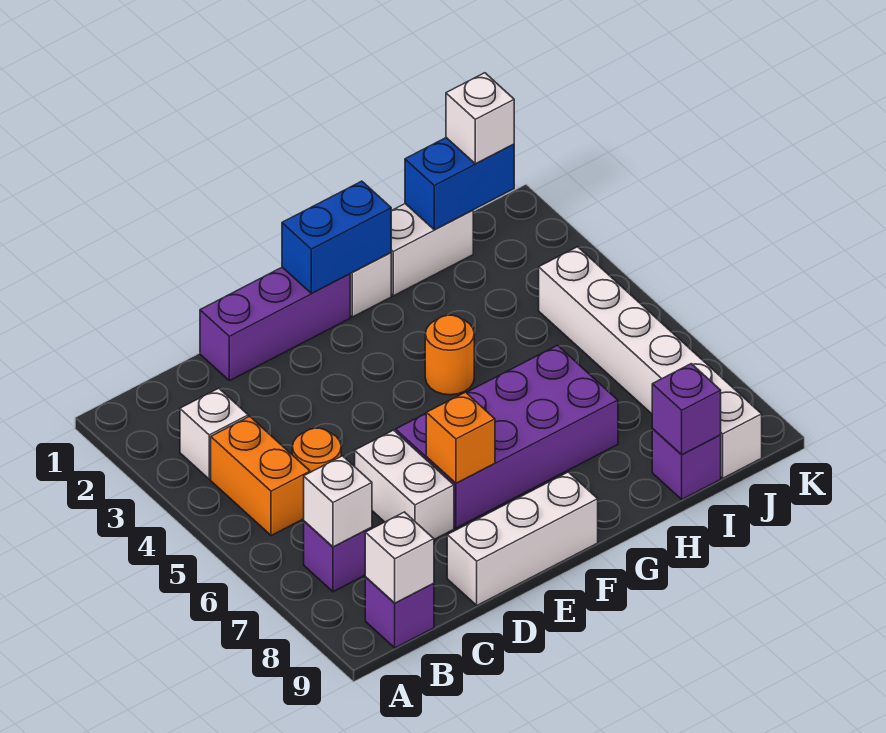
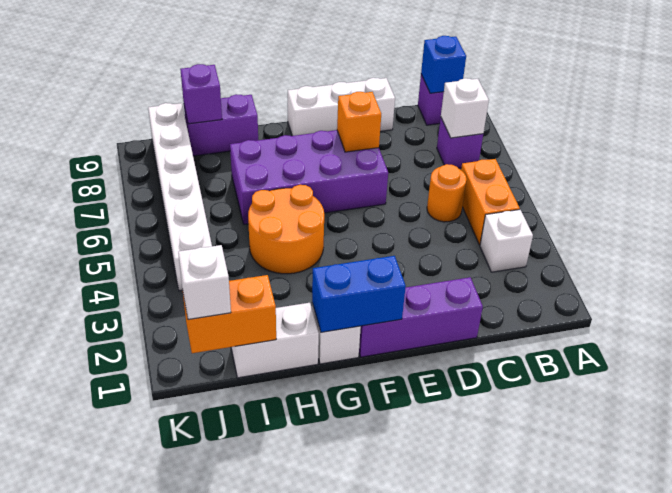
white brick B9 level 2 -> blue brick B9 level 2
white brick D6:D7 level 1 -> none
orange round brick G4 level 1 -> orange round brick G4:H5 level 1
blue brick I1:J1 level 2 -> orange brick I1:J1 level 2
purple brick I9 level 1 -> purple brick H9:I9 level 1

